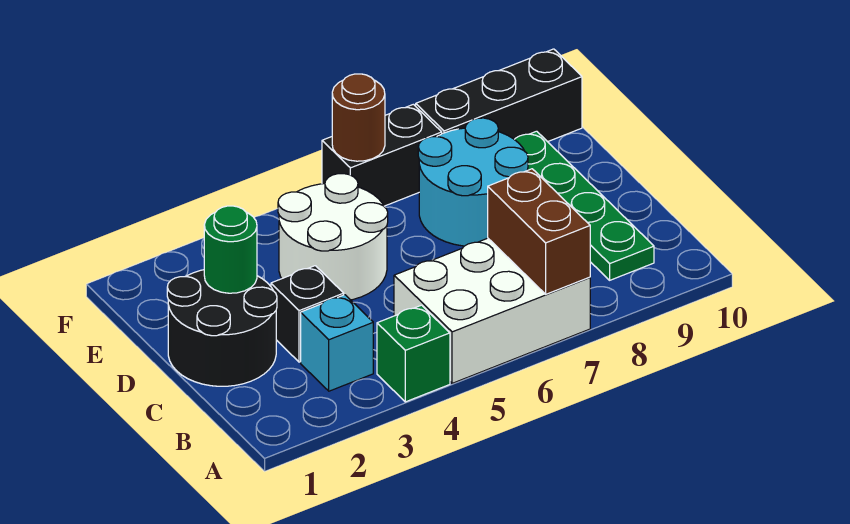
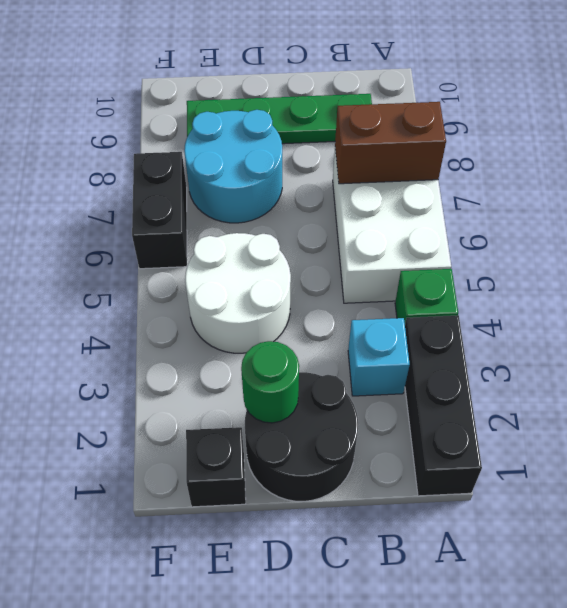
black brick C3 level 1 -> black brick E1 level 1
brown round brick F6 level 2 -> none
black brick F8:F10 level 1 -> black brick A1:A3 level 1

